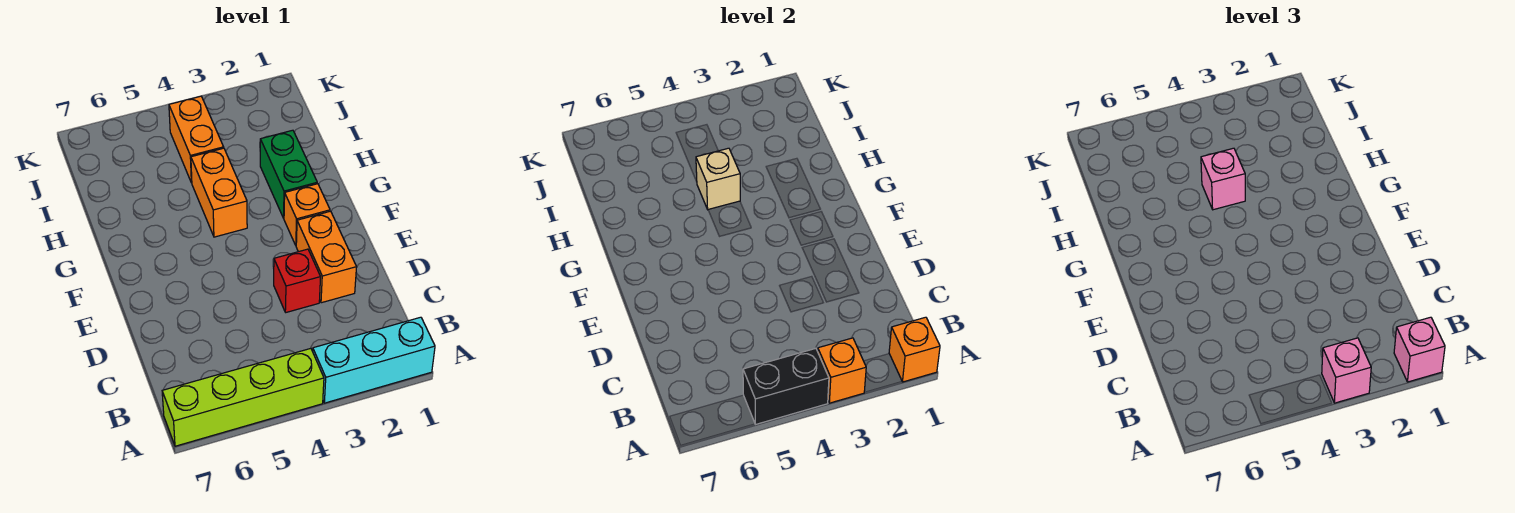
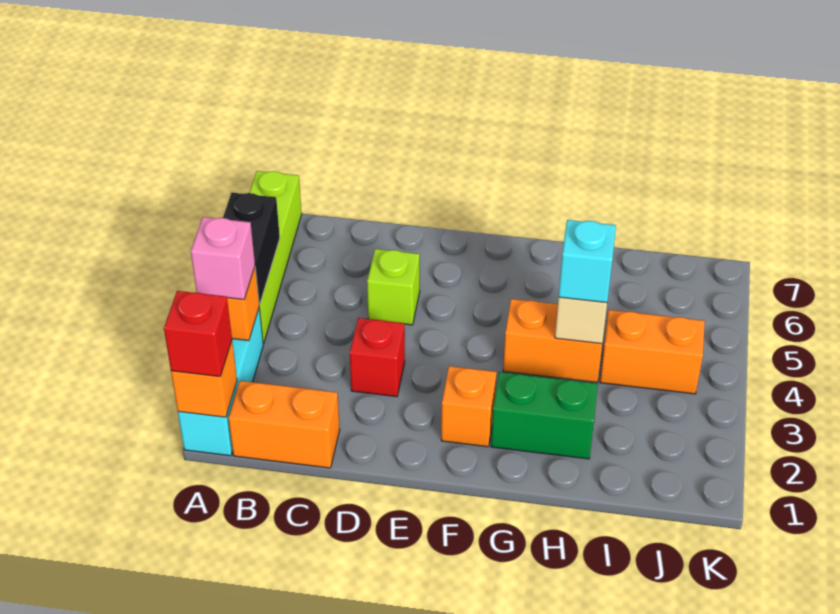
pink brick A1 level 3 -> red brick A1 level 3
orange brick D2:E2 level 1 -> orange brick B1:C1 level 1
none -> lime brick D5 level 1
pink brick H4 level 3 -> cyan brick H4 level 3

